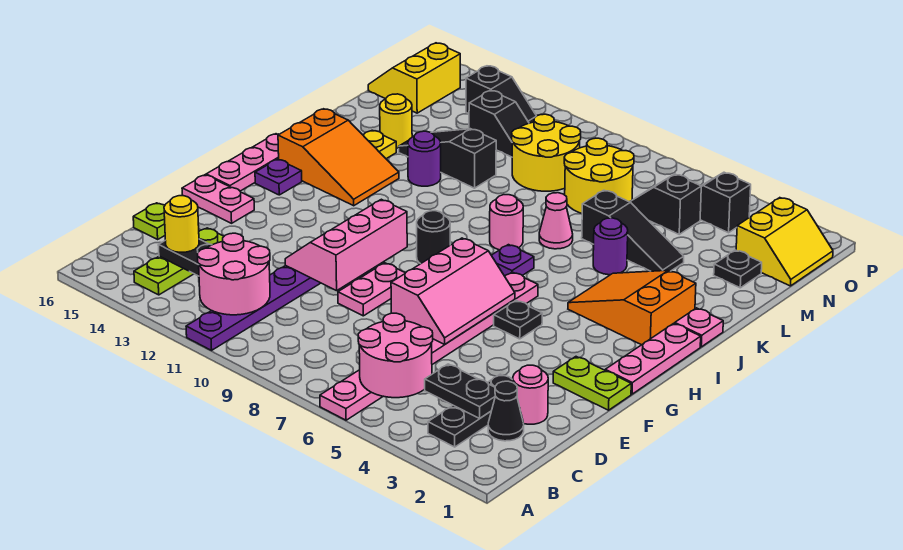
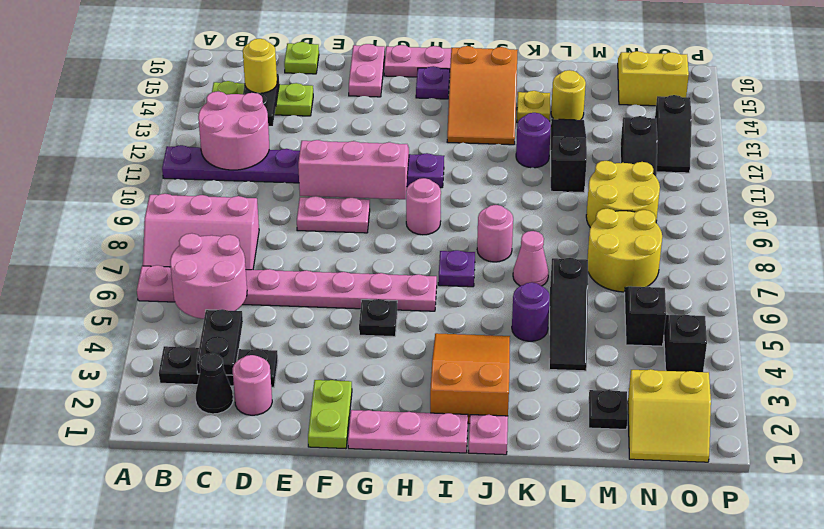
pink slope E6:G7 level 2 top 7 -> pink slope A7:C8 level 1 top 8
black round brick H9 level 1 -> pink round brick H9 level 1

